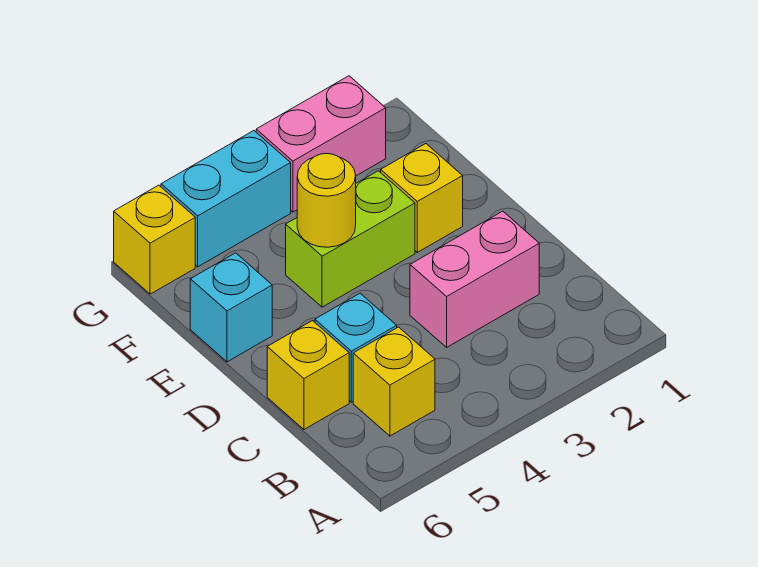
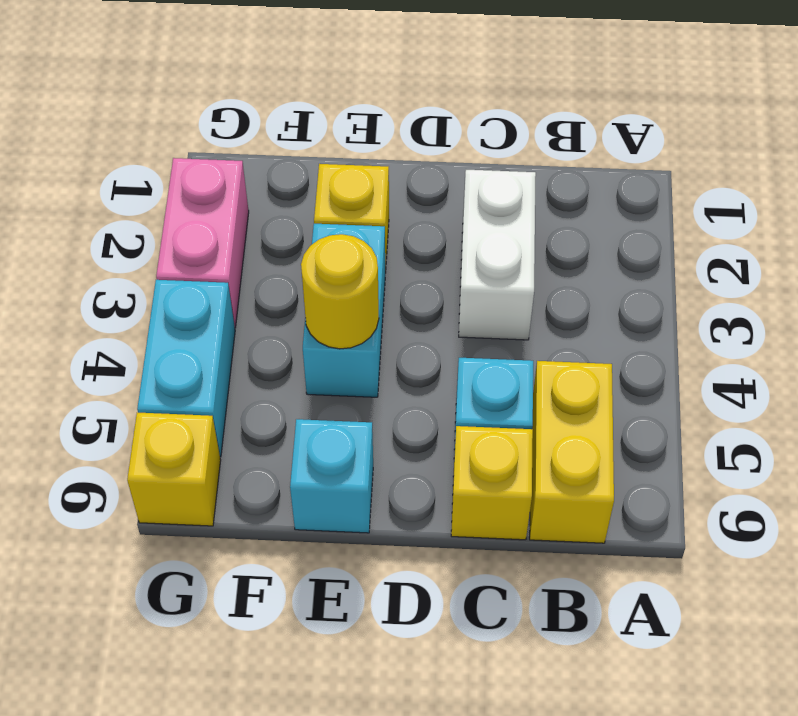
yellow brick B5 level 1 -> yellow brick B5:B6 level 1
pink brick C2:C3 level 1 -> white brick C2:C3 level 1
lime brick E3:E4 level 1 -> cyan brick E3:E4 level 1

